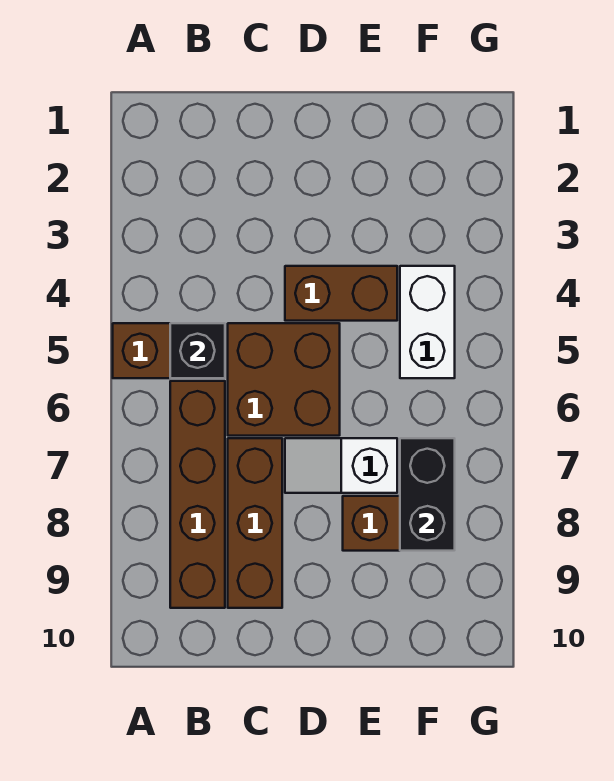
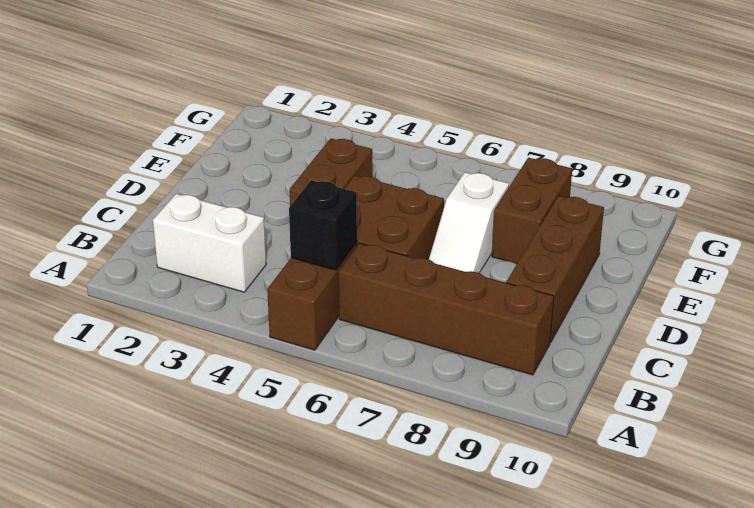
brown brick C7:C9 level 1 -> brown brick C9:E9 level 1
white brick F4:F5 level 1 -> white brick B2:B3 level 1
black brick F7:F8 level 2 -> none

